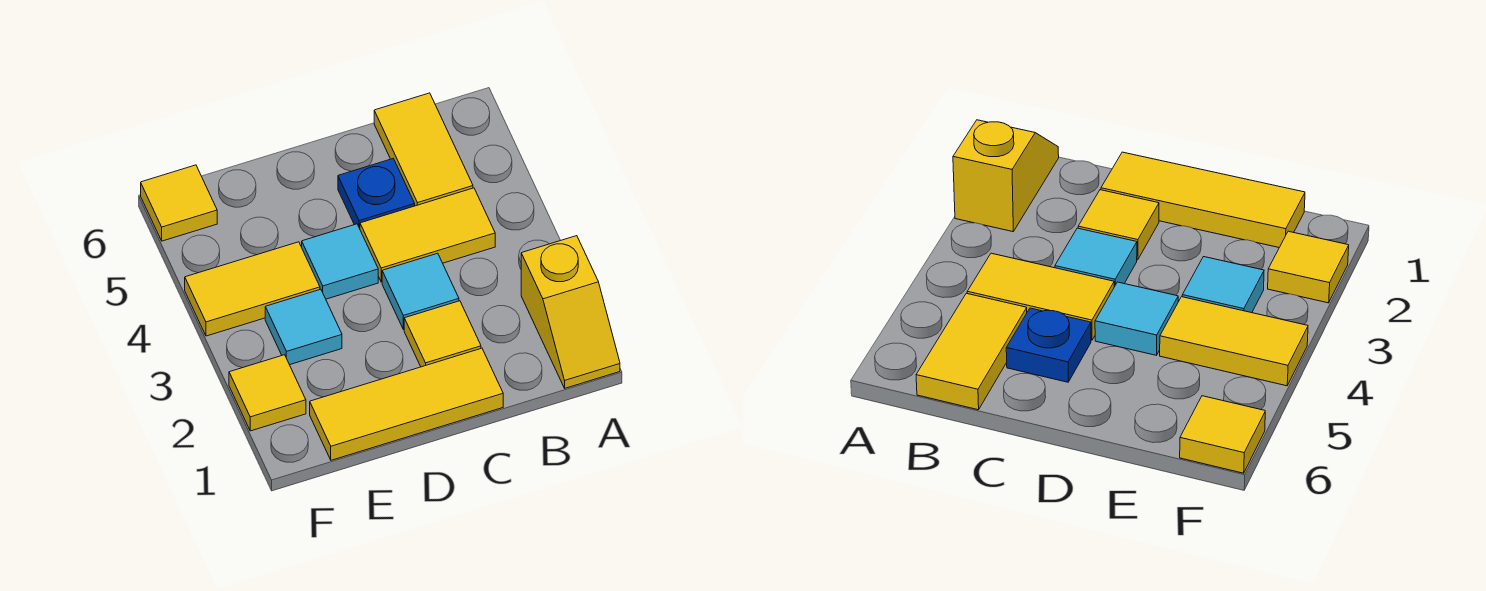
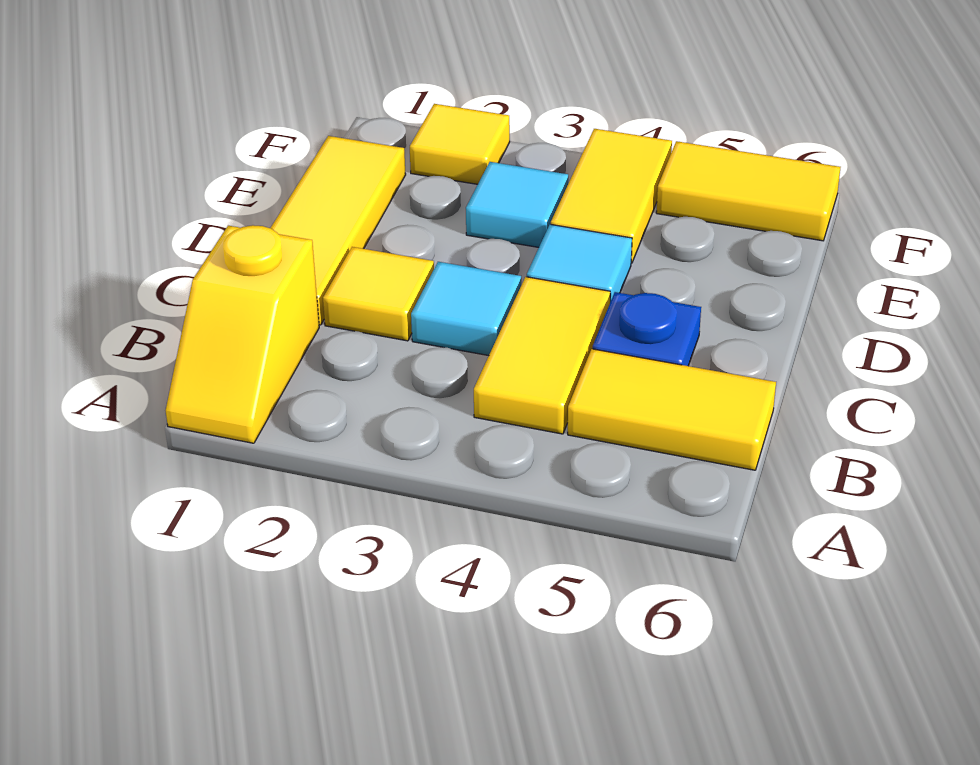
yellow slope A1:A2 level 1 top 2 -> yellow slope A1:B1 level 1 top B
yellow tile F6 level 1 -> yellow tile F5:F6 level 1

